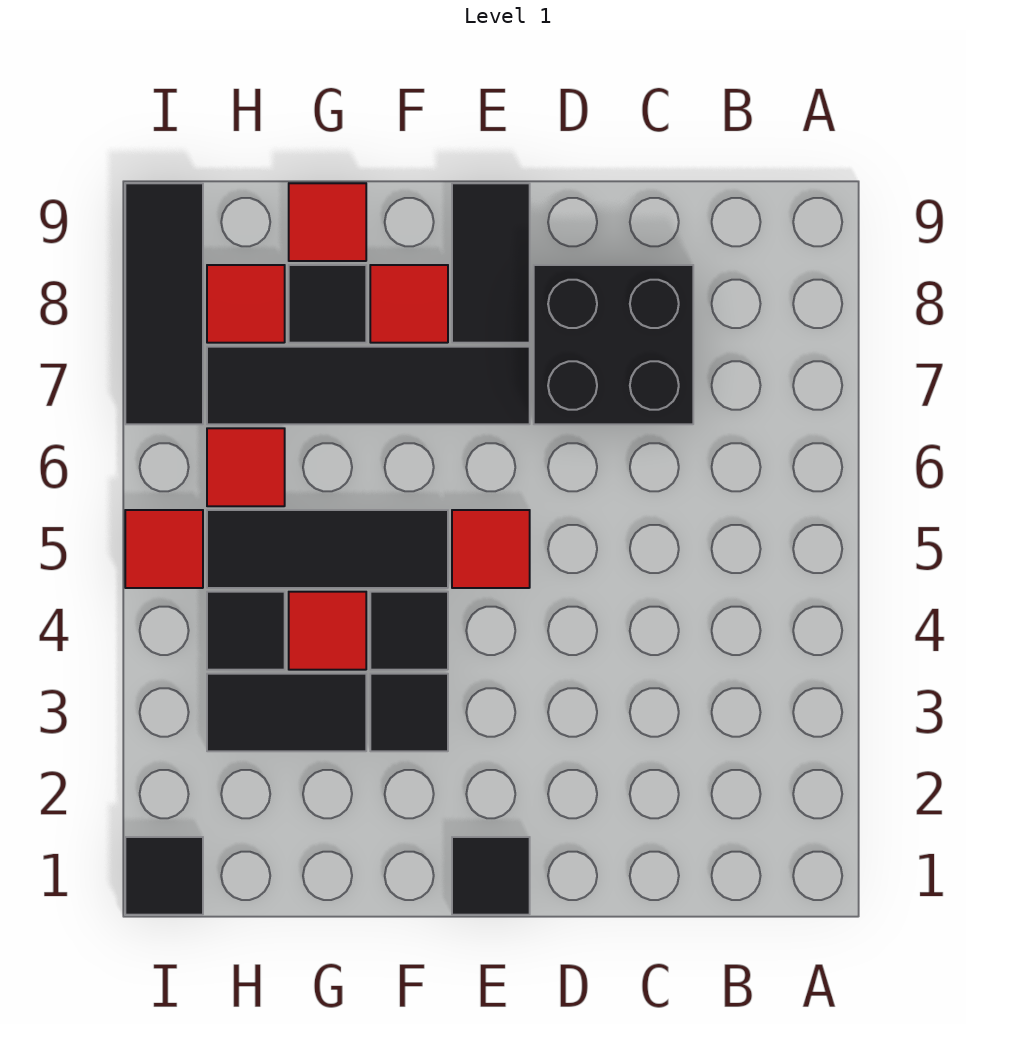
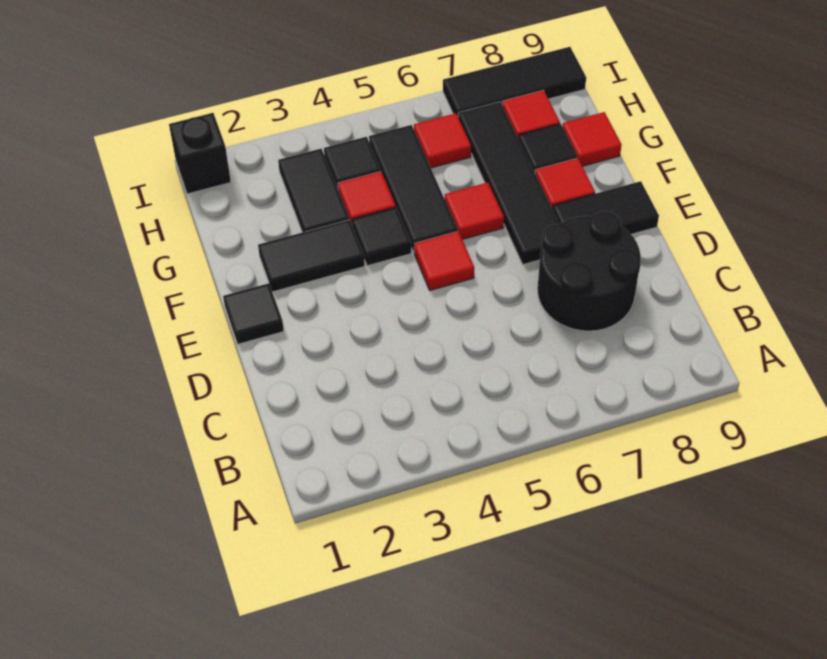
black brick C7:D8 level 1 -> black round brick C7:D8 level 1
black tile F3 level 1 -> black tile F2:F3 level 1
black tile I1 level 1 -> black brick I1 level 1
red tile I5 level 1 -> red tile F6 level 1

